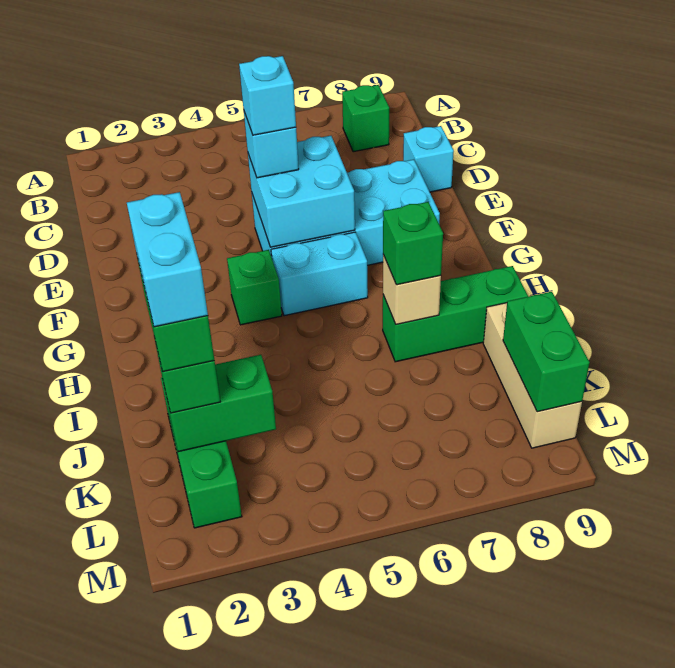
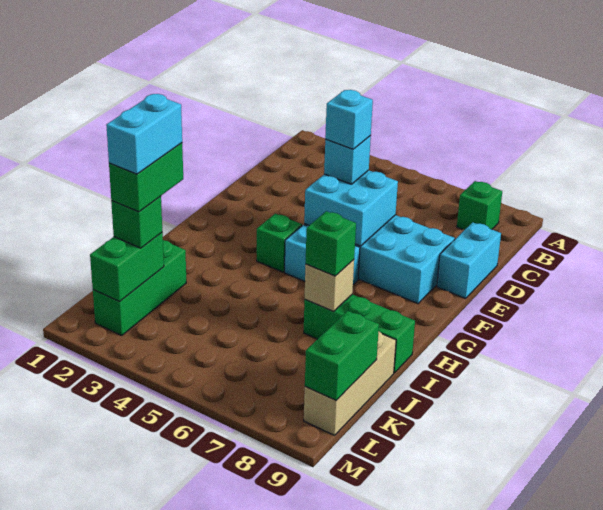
cyan brick D9 level 1 -> cyan brick D9:E9 level 1
green brick K2:K3 level 2 -> green brick K2:L2 level 2

